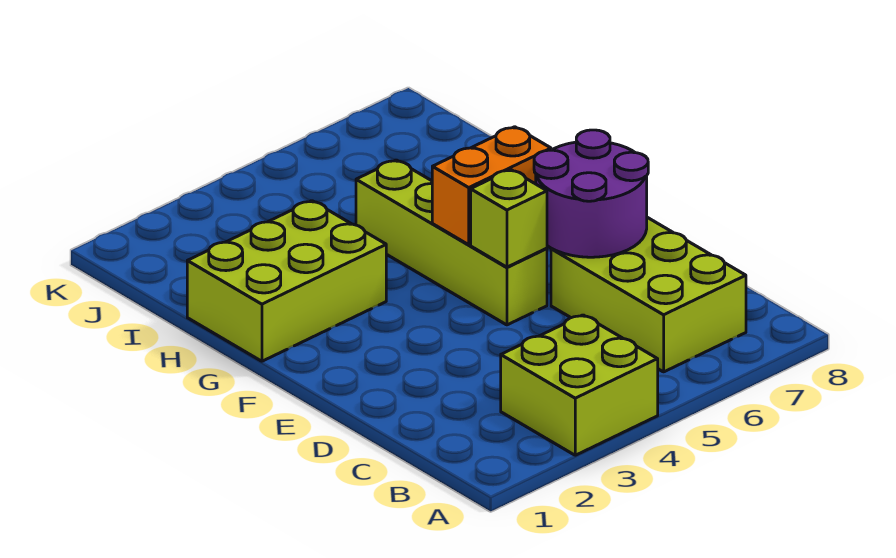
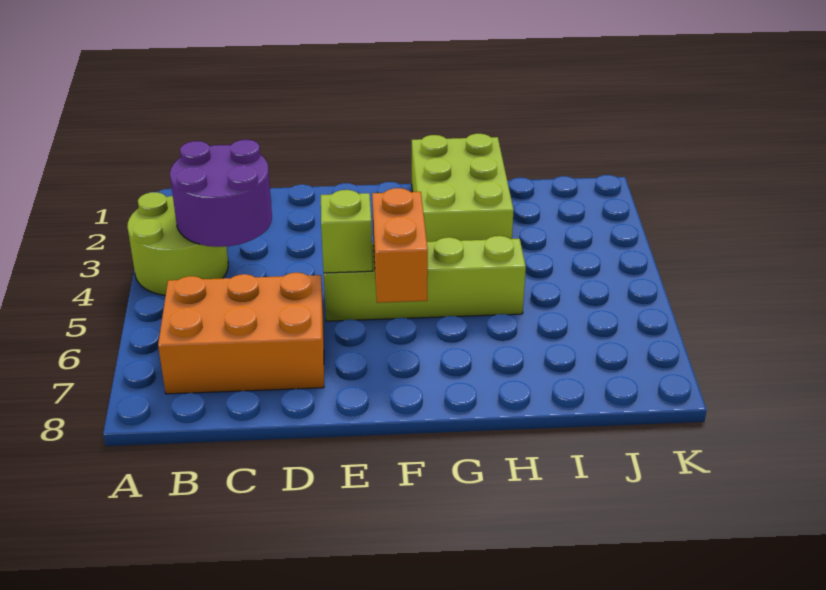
lime brick A3:B4 level 1 -> lime round brick A3:B4 level 1
lime brick B6:D7 level 1 -> orange brick B6:D7 level 1
purple round brick D6:E7 level 2 -> purple round brick B3:C4 level 2

